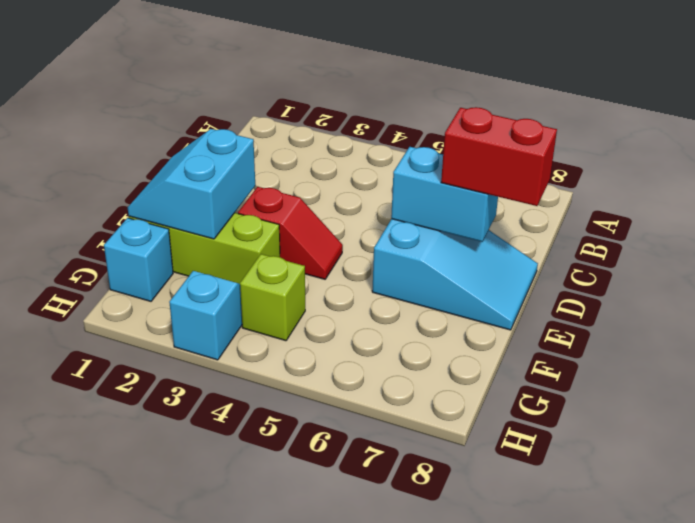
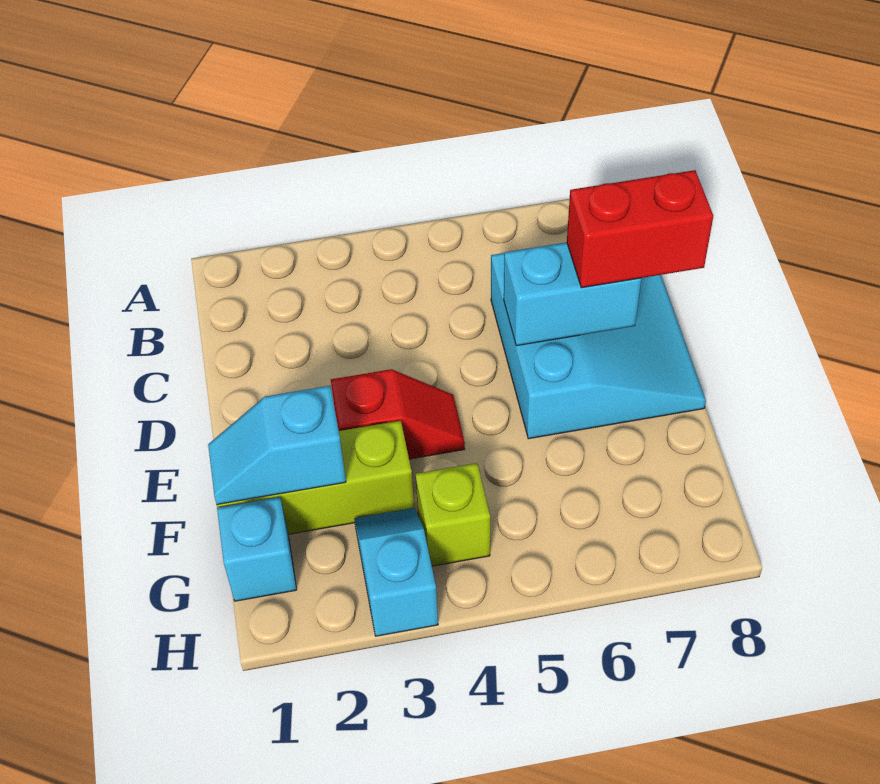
cyan slope D6:E8 level 1 top 6 -> cyan slope C6:E8 level 1 top 6
cyan slope E1:F2 level 2 top 2 -> cyan slope F1:F2 level 2 top 2

